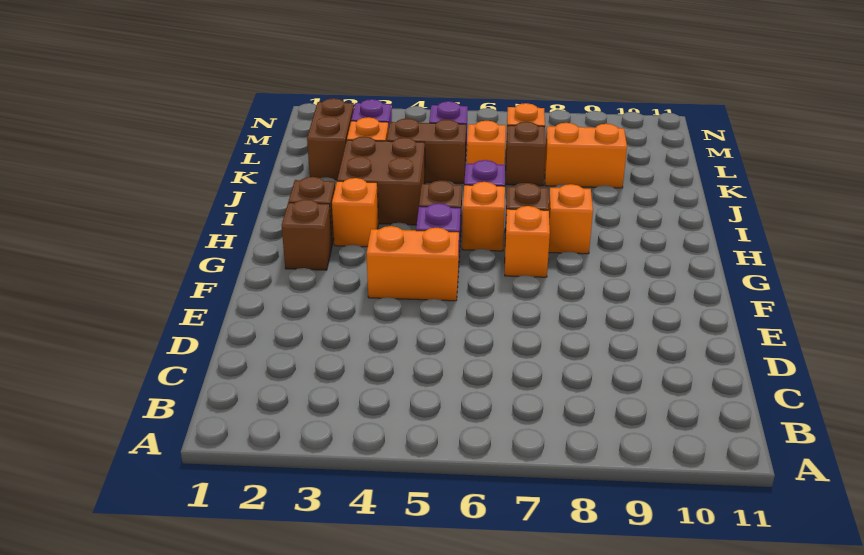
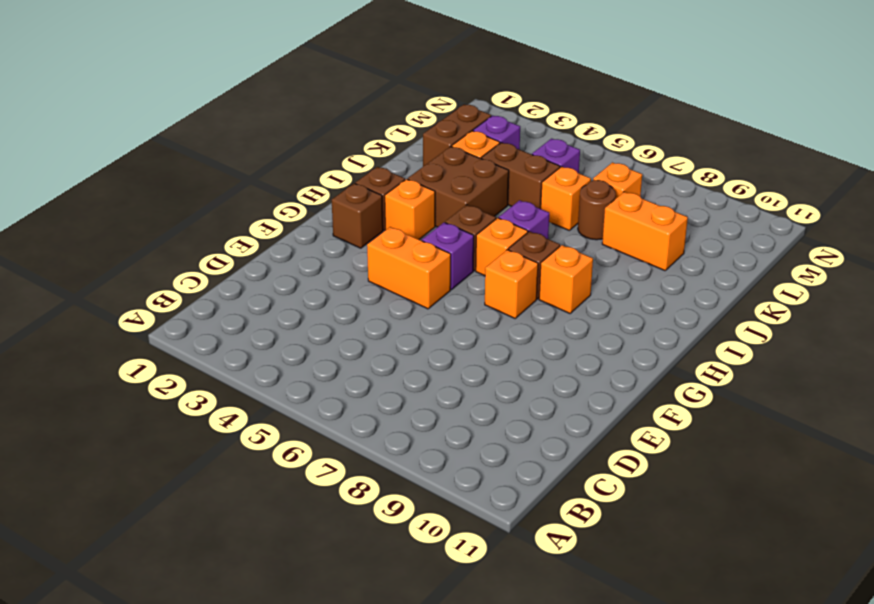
brown brick K7 level 1 -> brown round brick K7 level 1

